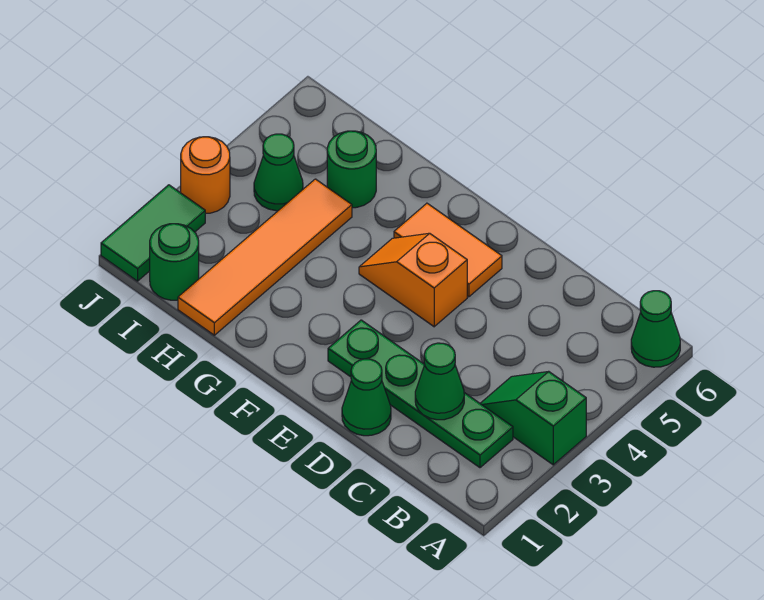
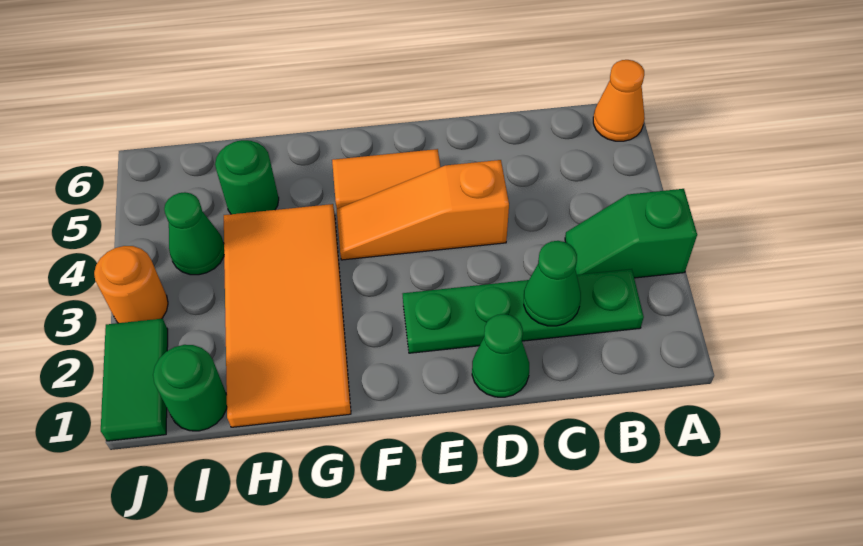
green cone A6 level 1 -> orange cone A6 level 1
orange slope E4:F4 level 1 top E -> orange slope D4:F4 level 1 top D
orange tile H1:H4 level 1 -> orange tile G1:H4 level 1

